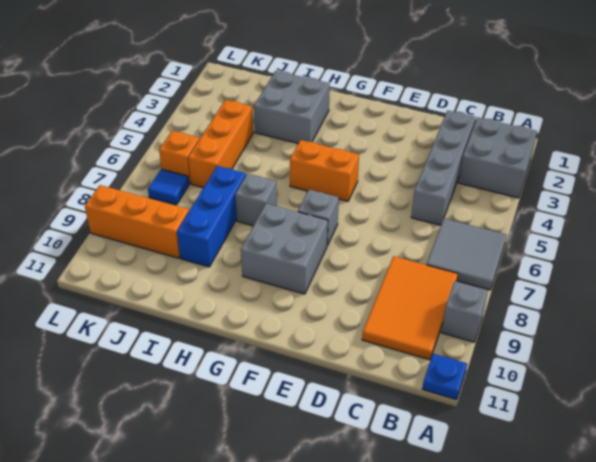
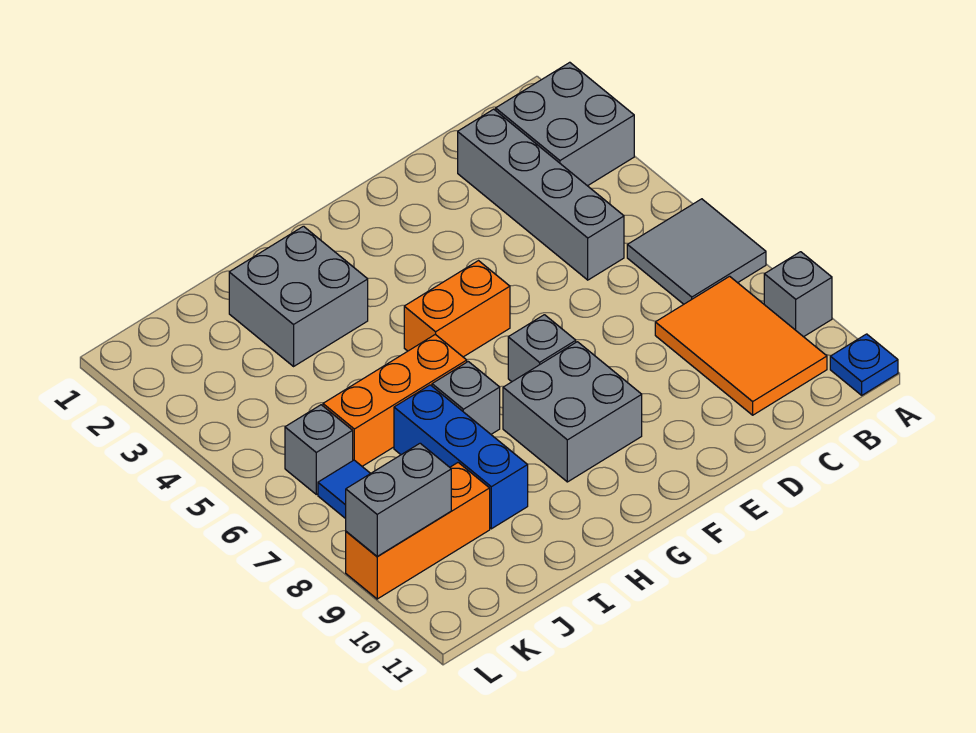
orange brick J4:J6 level 1 -> orange brick H6:J6 level 1
orange brick K6 level 1 -> grey brick K6 level 1
none -> grey brick K9:L9 level 2

